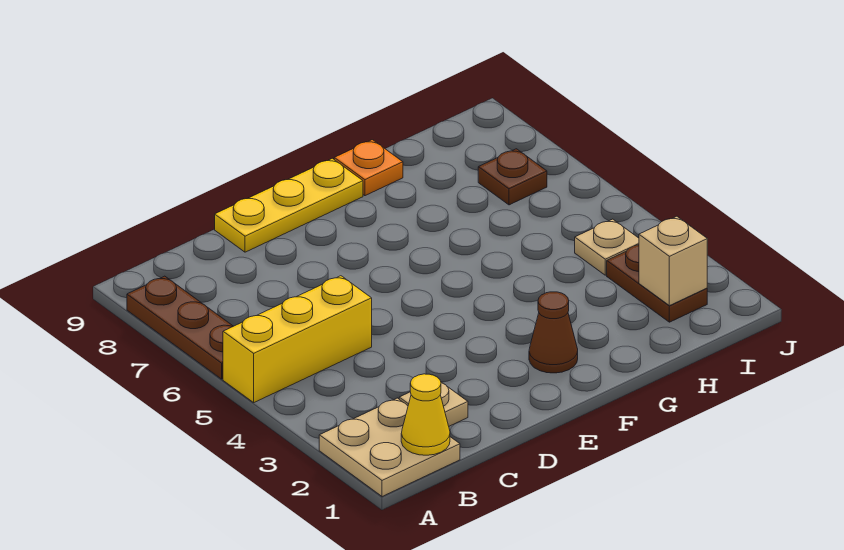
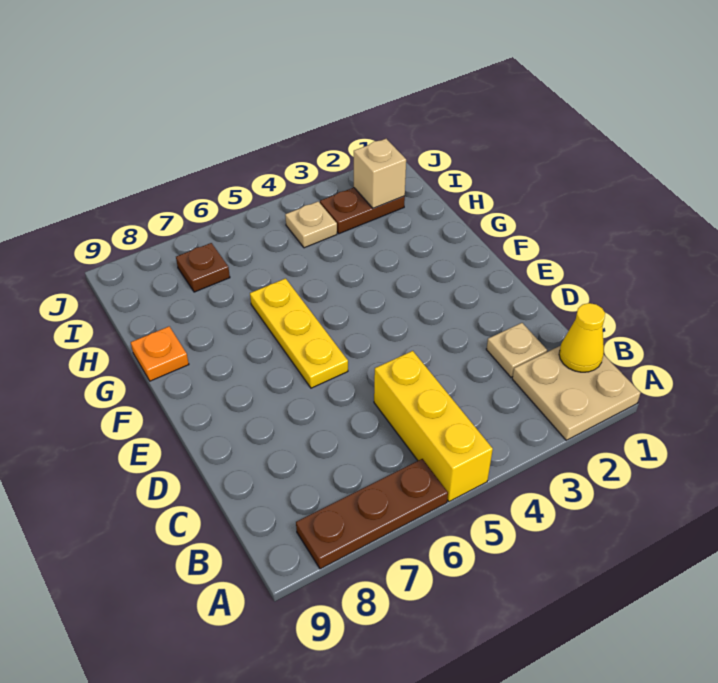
yellow plate D9:F9 level 1 -> yellow plate E6:G6 level 1
brown cone F2 level 1 -> none

